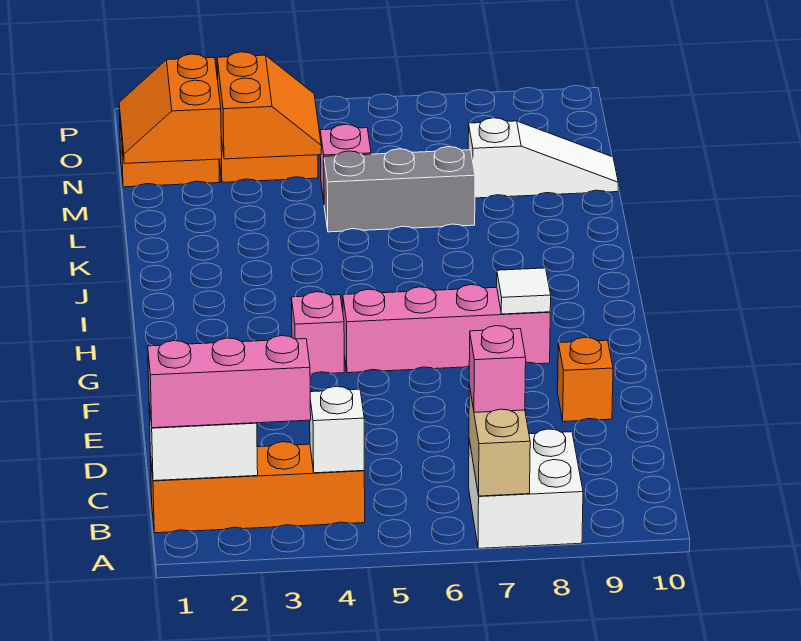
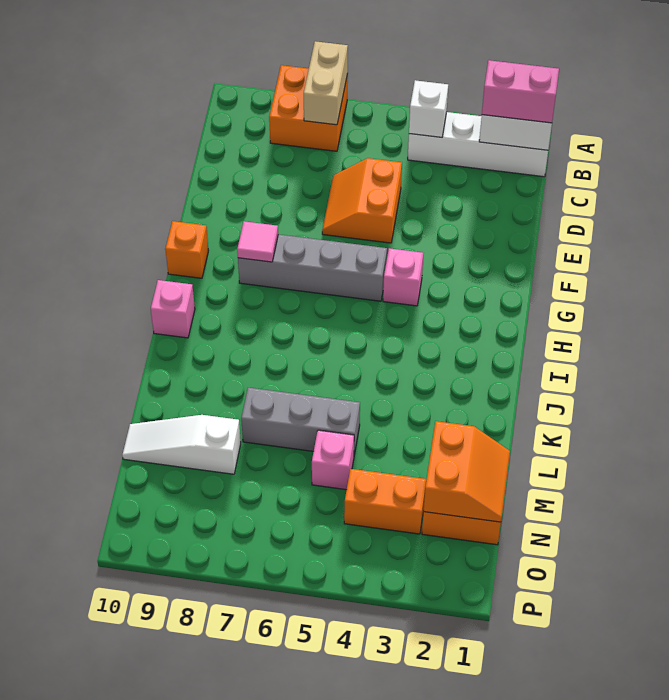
white brick A7:B8 level 1 -> orange brick A7:B8 level 1
orange brick B1:B4 level 1 -> white brick B1:B4 level 1
pink brick B1:B3 level 3 -> pink brick B1:B2 level 3
pink brick B7 level 3 -> pink brick I10 level 1
orange brick E9 level 1 -> orange brick G10 level 1
pink brick G5:G8 level 1 -> grey brick G5:G8 level 1
white tile G8 level 2 -> pink tile G8 level 2
orange slope M3:N4 level 2 top 3 -> orange slope D5:E6 level 1 top 5

